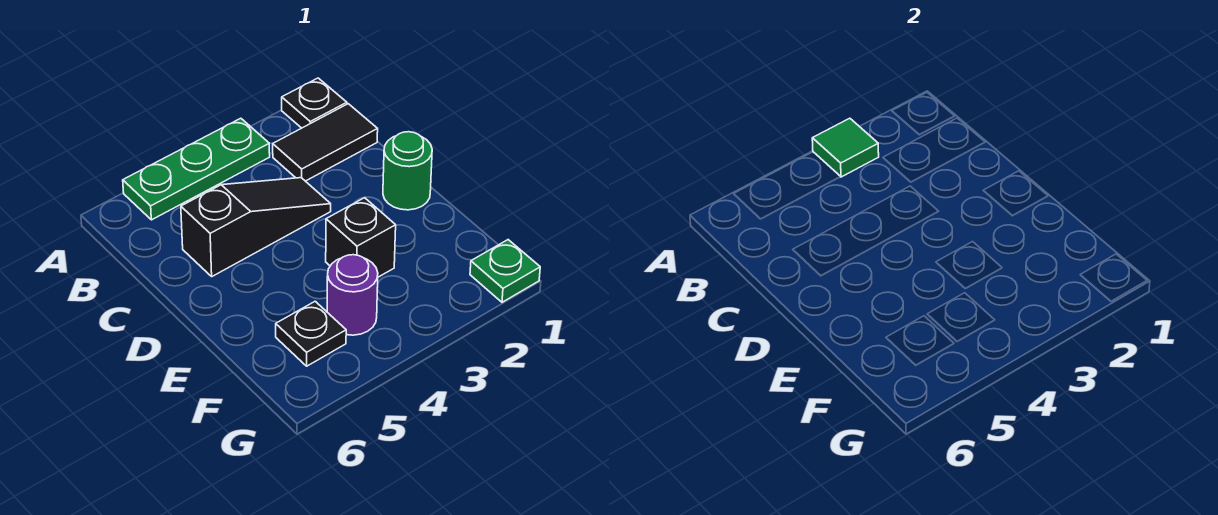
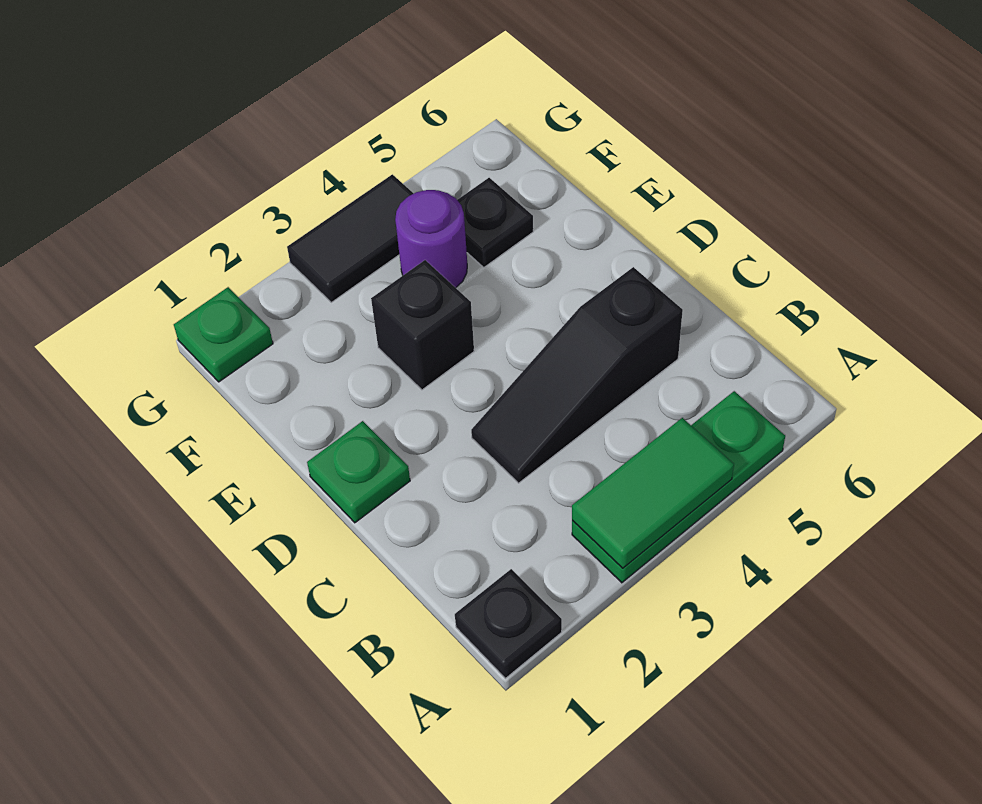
green tile A3 level 2 -> green tile A3:A4 level 2
black tile B1:B2 level 1 -> black tile G3:G4 level 1
green round brick D1 level 1 -> green plate D1 level 1

